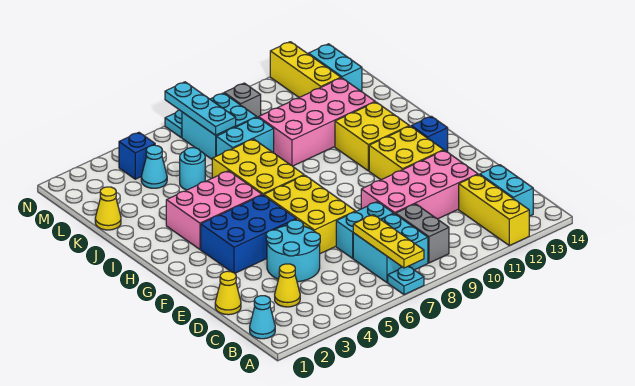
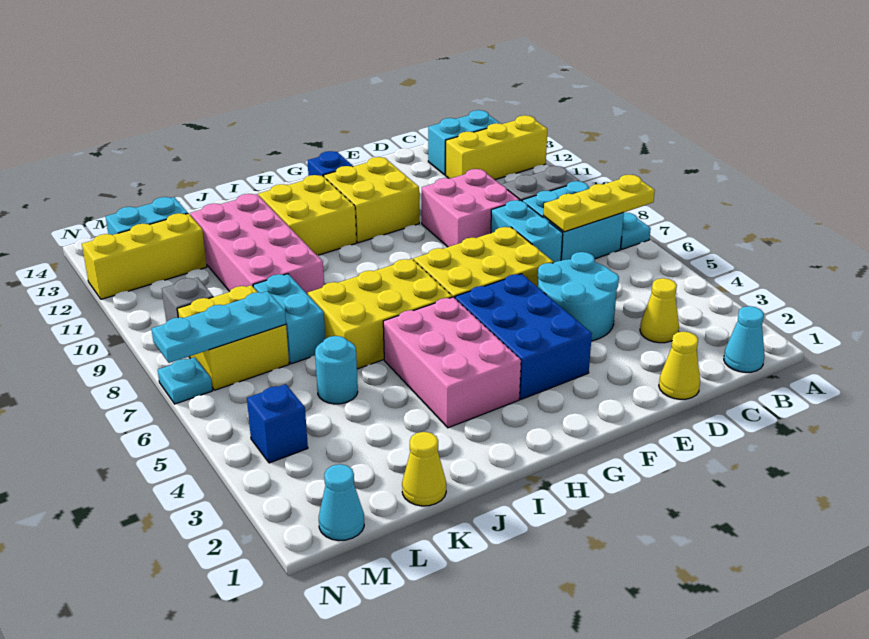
pink brick D9:E12 level 1 -> pink brick D9:E10 level 1
cyan cone L4 level 1 -> cyan cone M1 level 1
cyan brick L7:M8 level 1 -> yellow brick L7:M8 level 1

